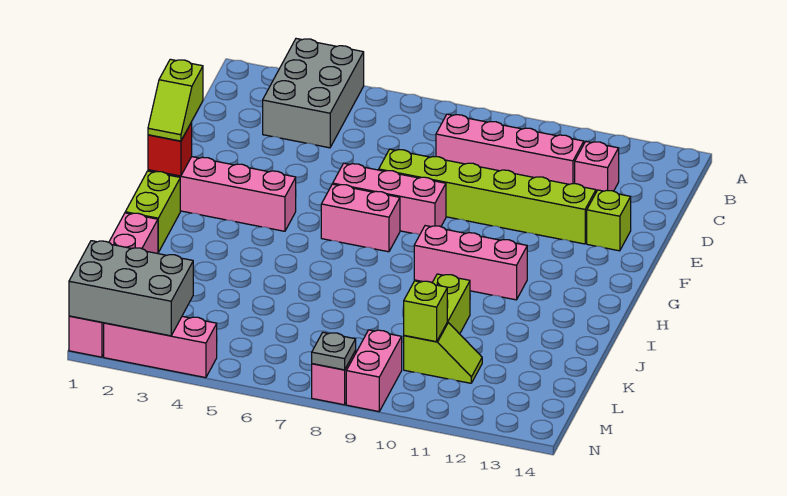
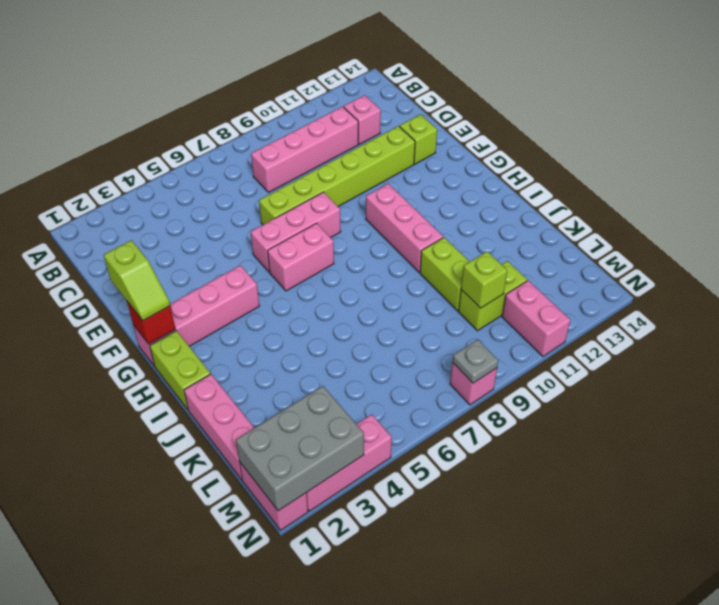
grey brick A3:C4 level 1 -> none
pink brick H9:H11 level 1 -> pink brick G10:I10 level 1
lime slope L10:L11 level 1 top 10 -> lime brick L10:L11 level 1
pink brick M9:N9 level 1 -> pink brick M11:N11 level 1

